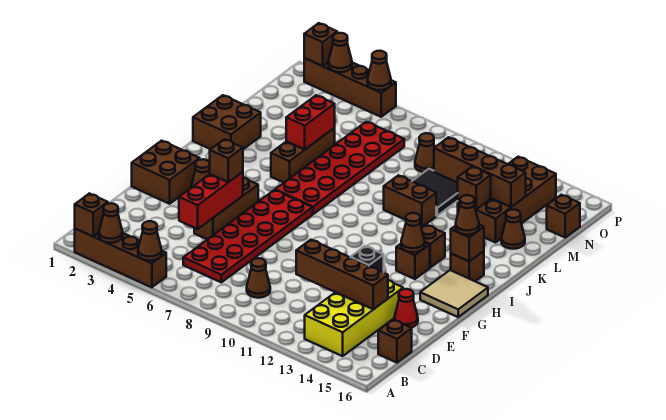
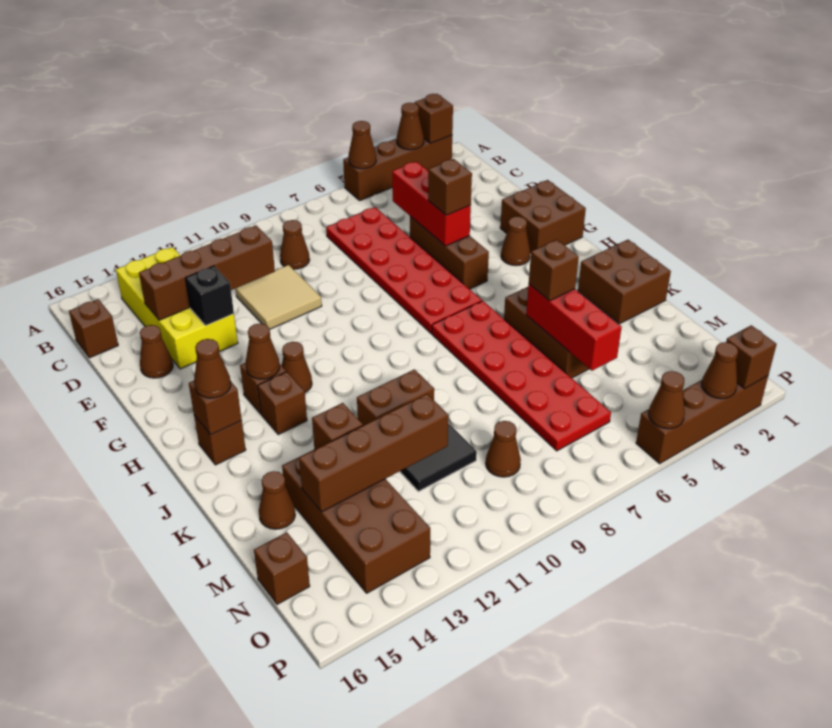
red cone E15 level 1 -> brown cone E15 level 1
tan tile G15:H16 level 1 -> tan tile D10:E11 level 1
none -> brown cone H12 level 1
red brick K5:L5 level 2 -> red brick K5:M5 level 2
none -> brown brick K5 level 3

